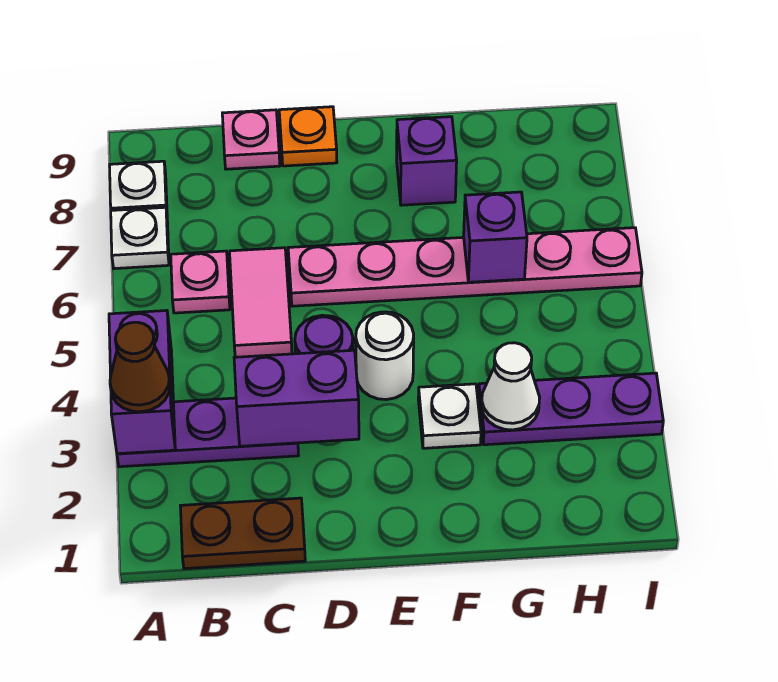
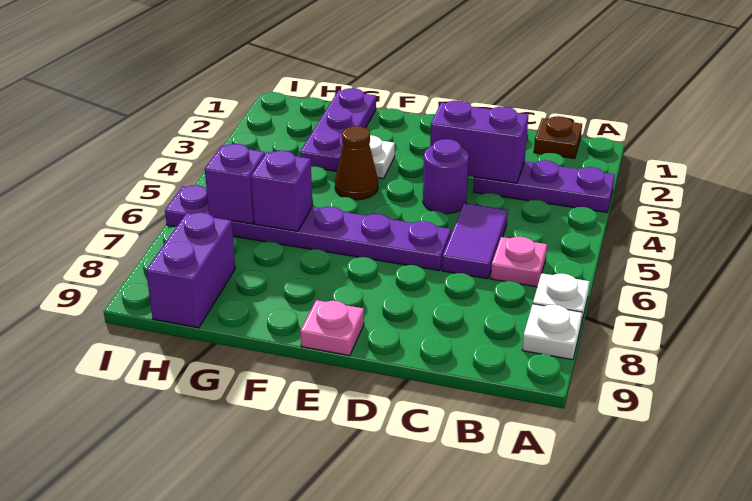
purple brick A3:A4 level 2 -> purple brick H8:H9 level 1
brown cone A3 level 3 -> brown cone F4 level 1
brown plate B1:C1 level 1 -> brown plate B1 level 1
pink tile C5:C6 level 1 -> purple tile C5:C6 level 1
pink plate C9 level 1 -> pink plate E9 level 1
pink plate D6:I6 level 1 -> purple plate D6:I6 level 1
orange plate D9 level 1 -> none
white round brick E4 level 1 -> none
purple brick F8 level 1 -> purple brick H6 level 2
purple plate G3:I3 level 1 -> purple plate G1:G3 level 1
white cone G3 level 2 -> none

